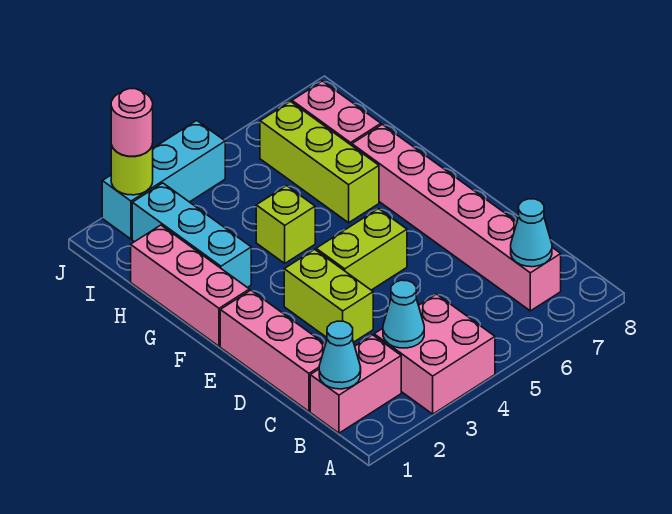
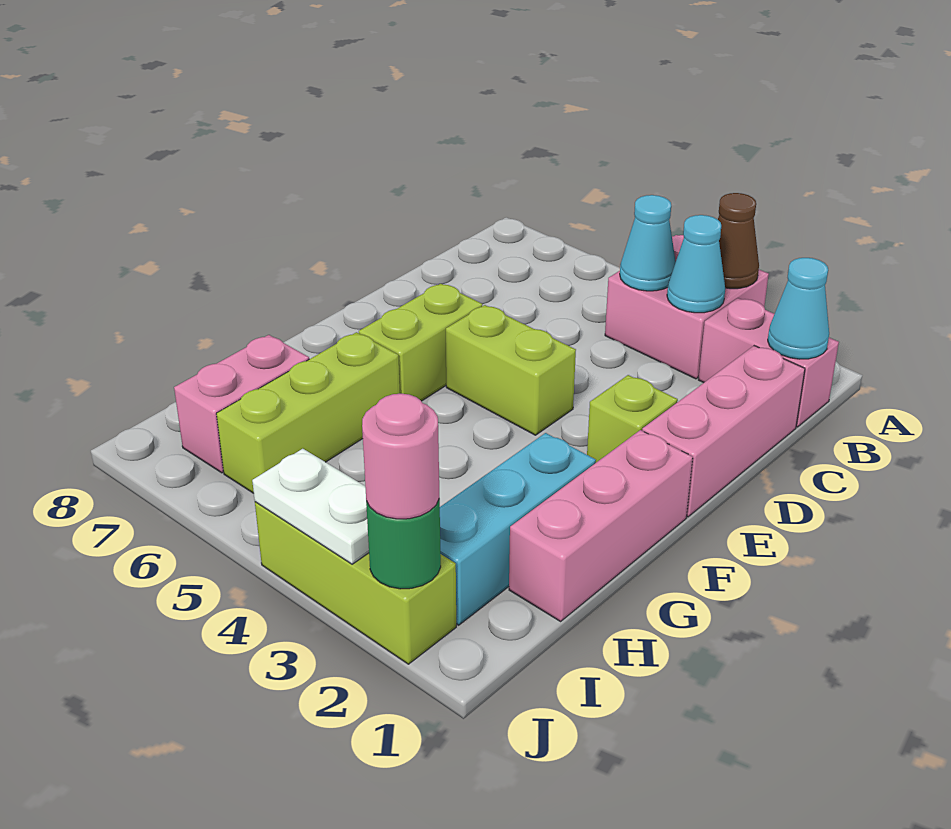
none -> brown cone A3 level 2
pink brick B7:G7 level 1 -> none
cyan cone B7 level 2 -> cyan cone B4 level 2
lime brick D3:E3 level 1 -> lime brick E6:F6 level 1
lime brick G4 level 1 -> lime brick E2 level 1
cyan brick J2:J4 level 1 -> lime brick J2:J4 level 1
lime round brick J2 level 2 -> green round brick J2 level 2
none -> white plate J3:J4 level 2

